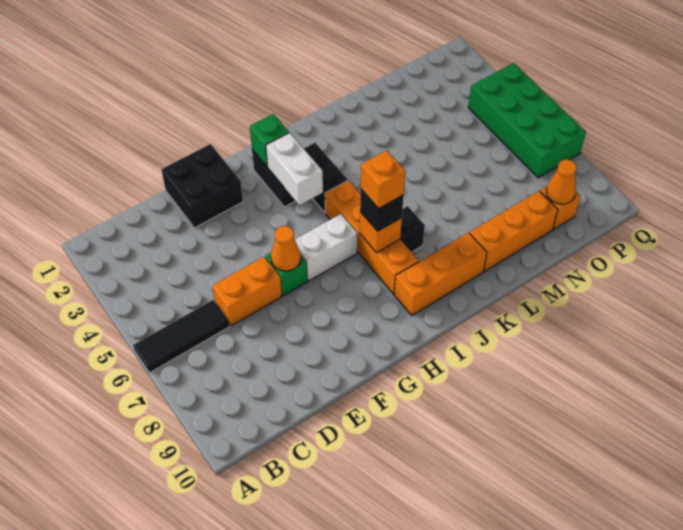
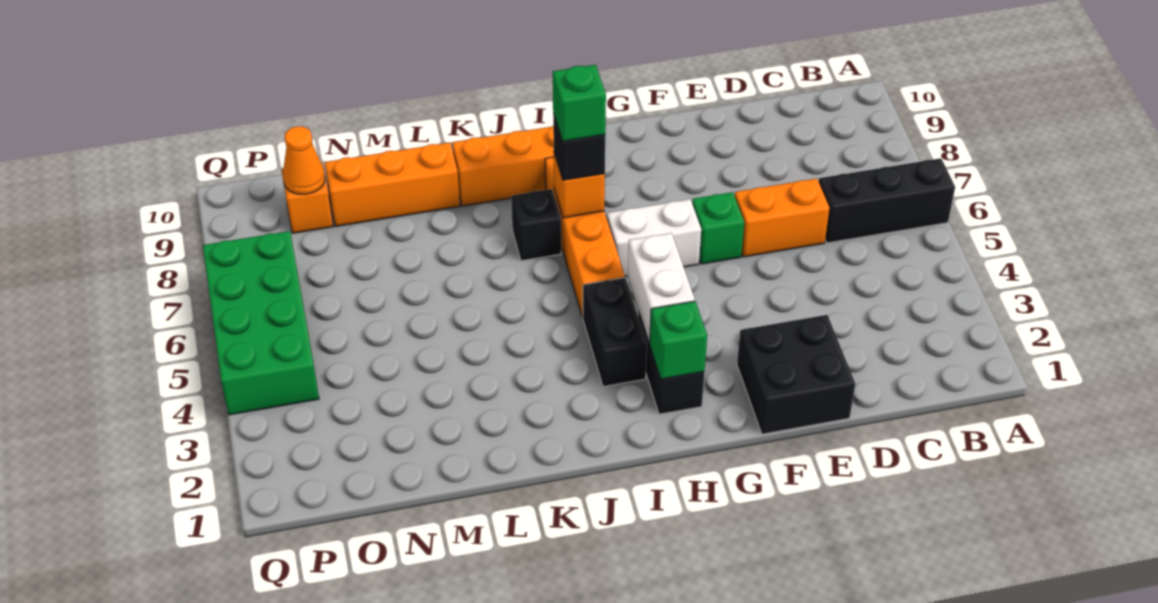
black tile A6:C6 level 1 -> black brick A6:C6 level 1
orange cone F6 level 2 -> none
orange brick I7 level 4 -> green brick I7 level 4

